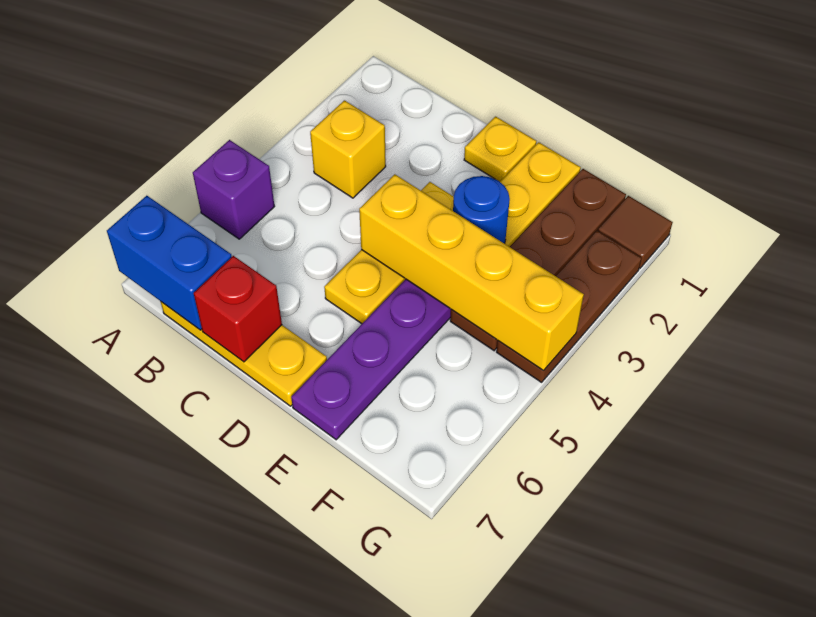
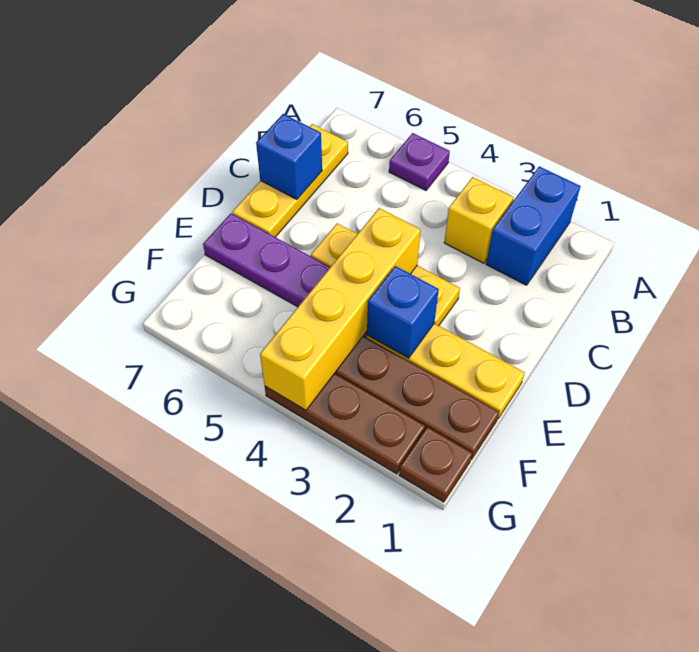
purple brick A5 level 1 -> purple plate A5 level 1
blue brick A7:B7 level 2 -> blue brick A2:B2 level 1
red brick C7 level 2 -> blue brick C7 level 2
yellow plate D1 level 1 -> none
blue round brick E3 level 2 -> blue brick E3 level 2
brown tile G1 level 1 -> brown plate G1 level 1

